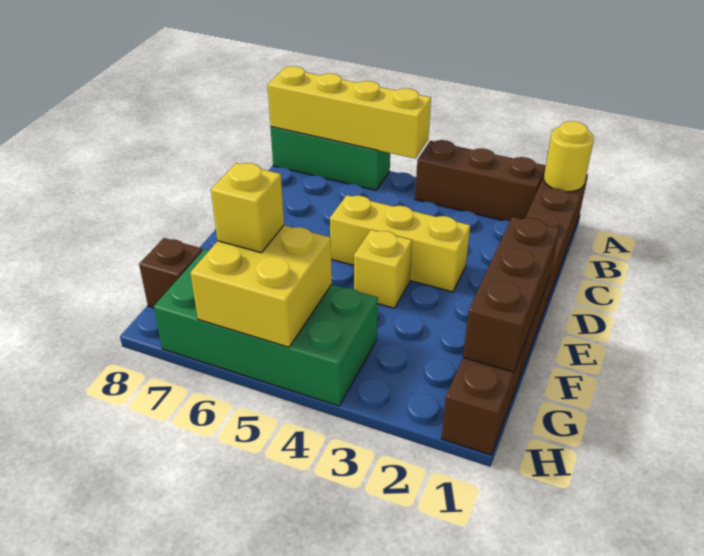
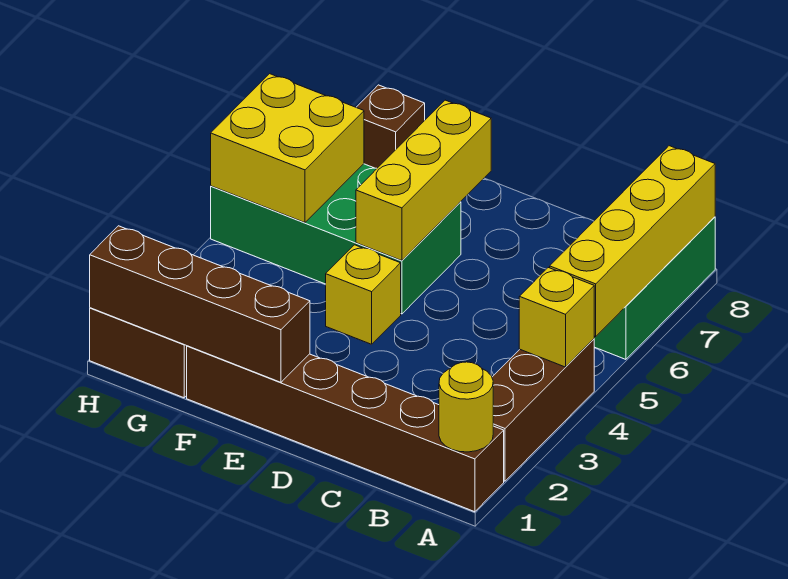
yellow brick D3:D5 level 1 -> yellow brick E5:E7 level 2
brown brick E1:G1 level 2 -> brown brick E1:H1 level 2
green brick G4:H7 level 1 -> green brick E5:H6 level 1
yellow brick G6 level 3 -> yellow brick A4 level 2

